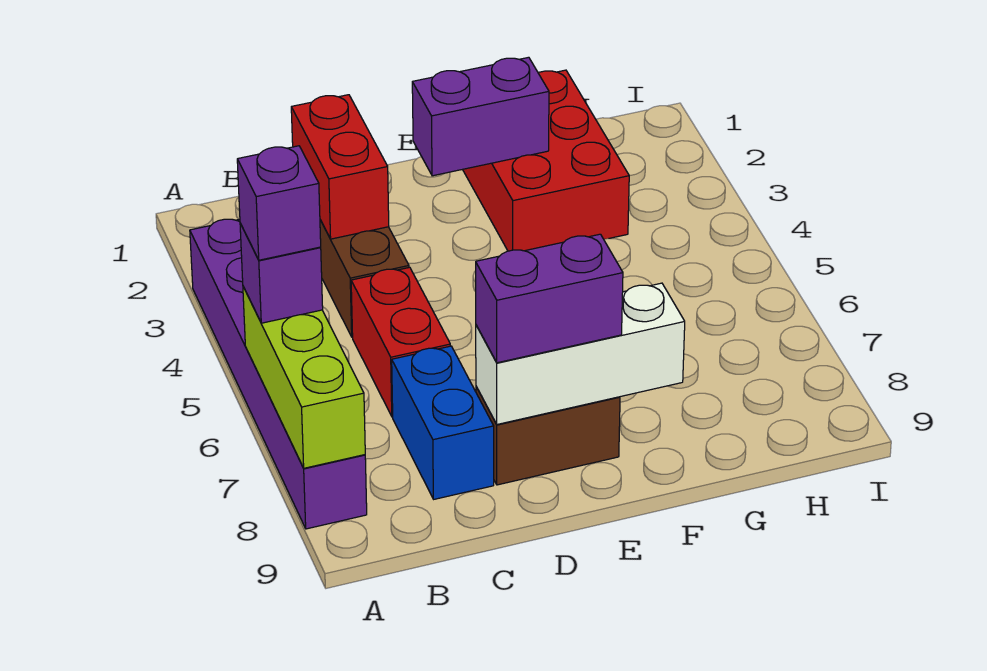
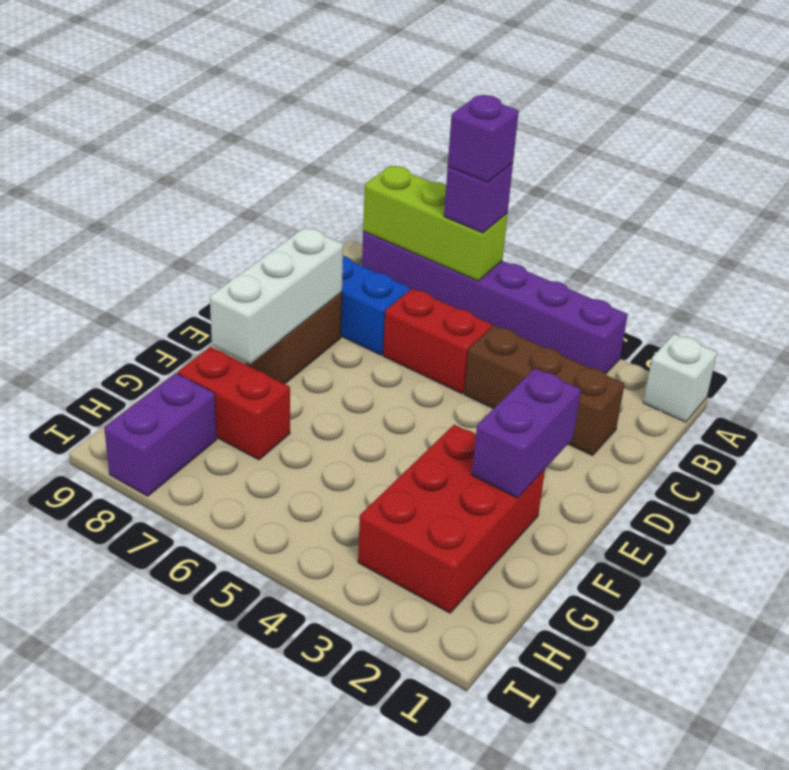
none -> white brick A1 level 1
red brick C2:C3 level 2 -> red brick G7:G8 level 1
purple brick D8:E8 level 3 -> purple brick H8:I8 level 1
red brick F1:G3 level 1 -> red brick F2:H3 level 1

